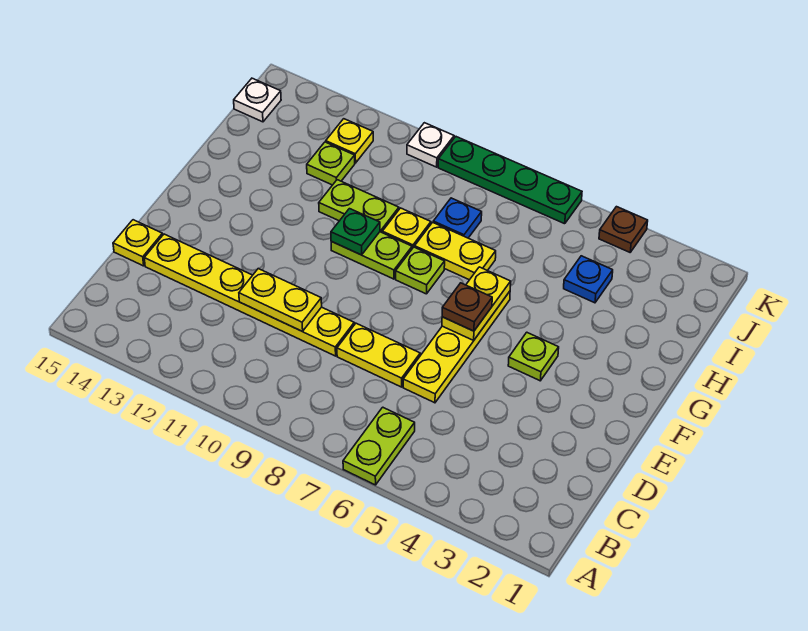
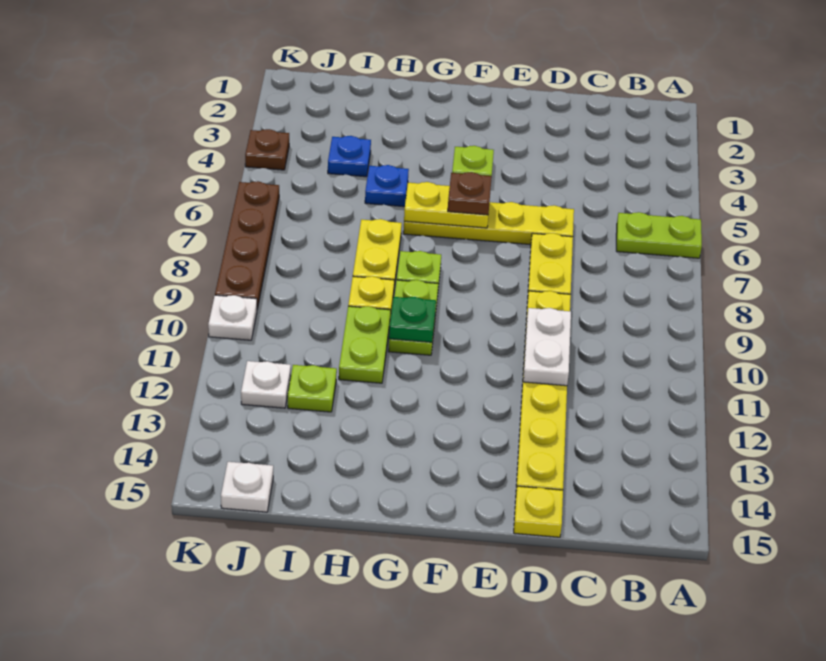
yellow plate D10:D11 level 2 -> white plate D10:D11 level 2
blue plate I8 level 1 -> blue plate H5 level 1
yellow plate J12 level 1 -> white plate J12 level 1
green plate K6:K9 level 1 -> brown plate K6:K9 level 1

